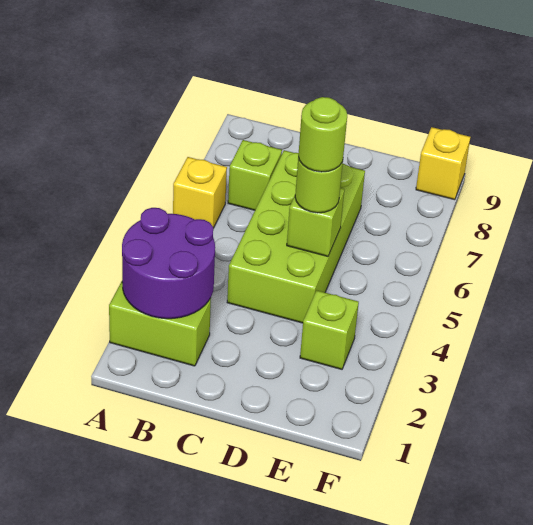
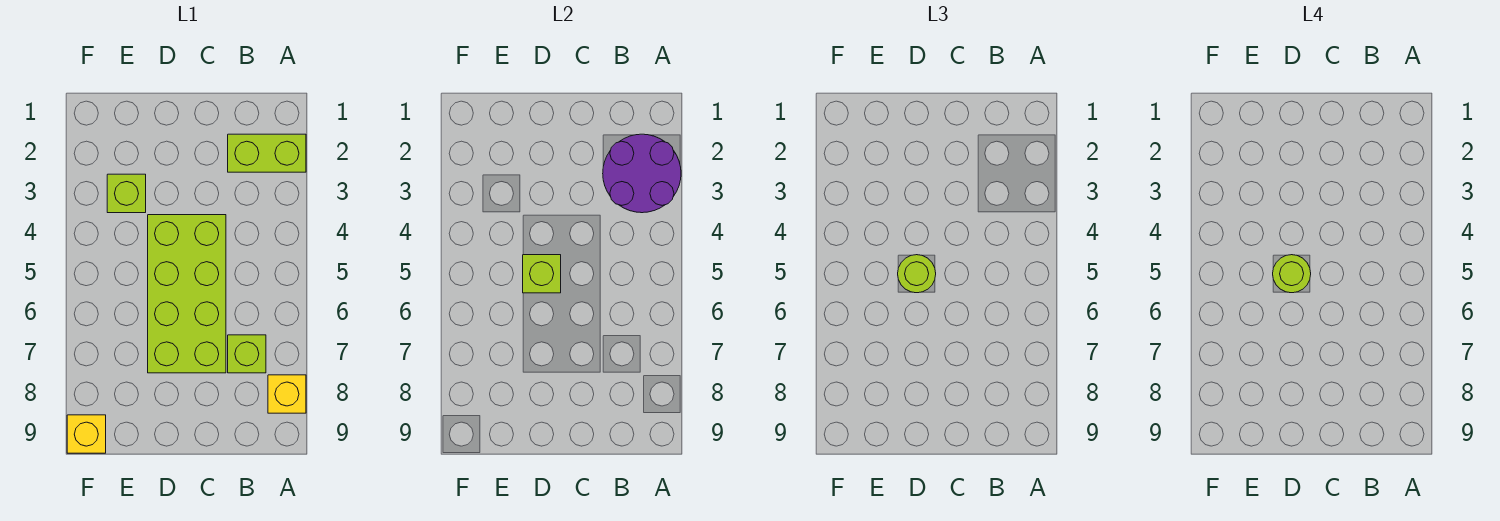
yellow brick A6 level 1 -> yellow brick A8 level 1

